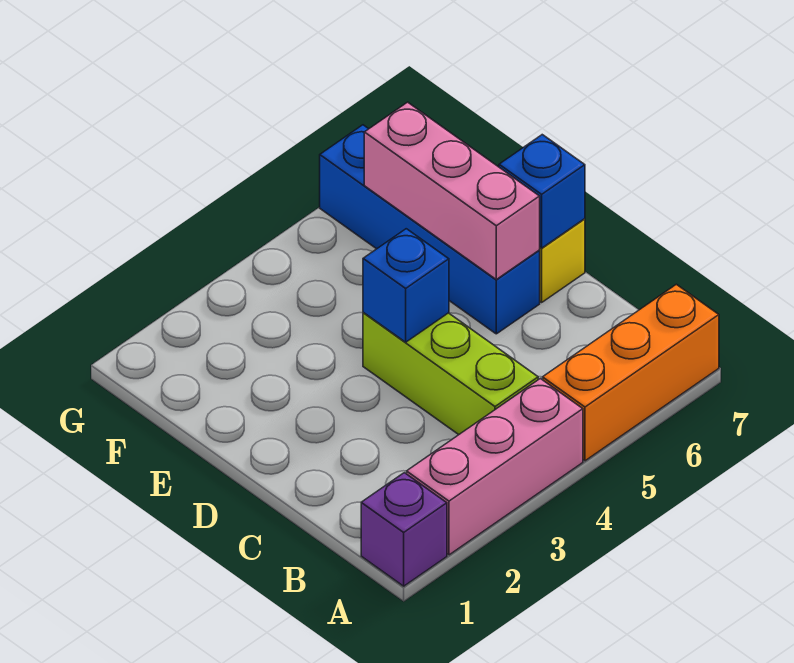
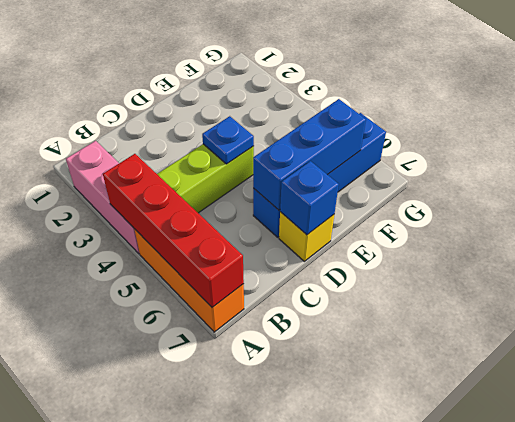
purple brick A1 level 1 -> none
none -> red brick A4:A7 level 2
blue brick D4 level 2 -> blue plate D4 level 2
pink brick D6:F6 level 2 -> blue brick D6:F6 level 2

